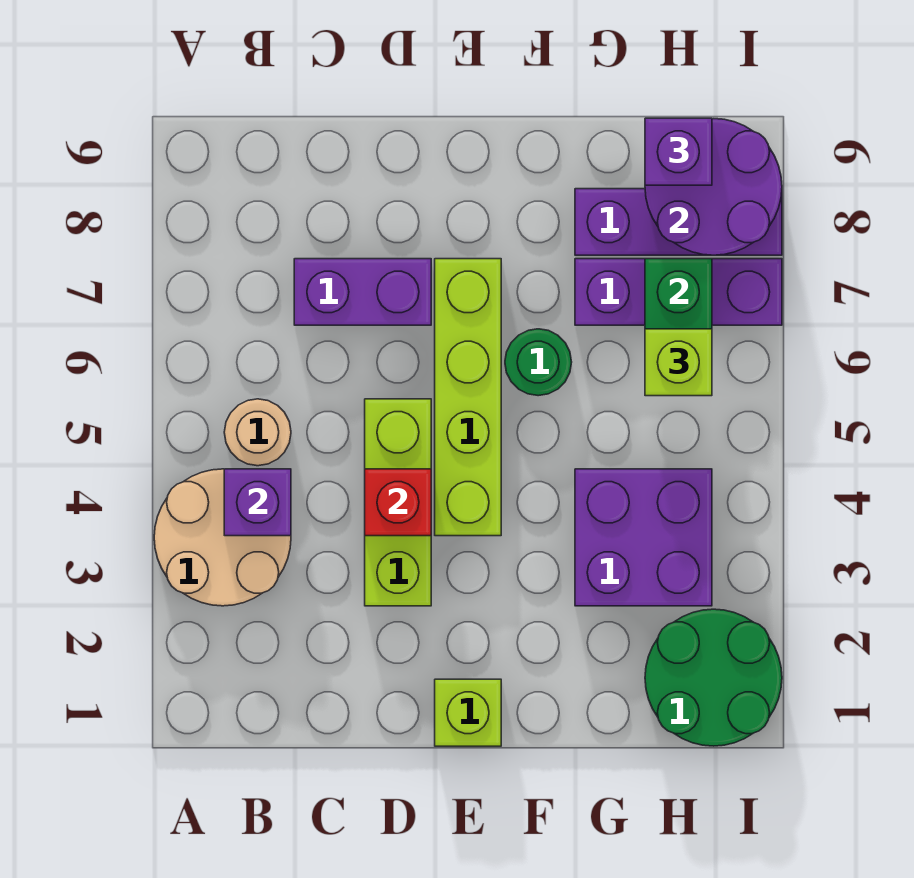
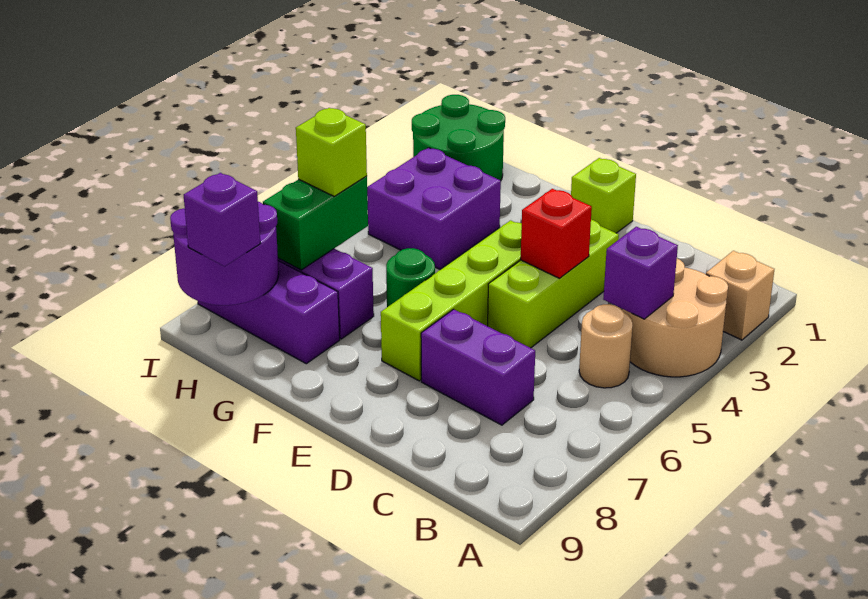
none -> tan brick A2 level 1

